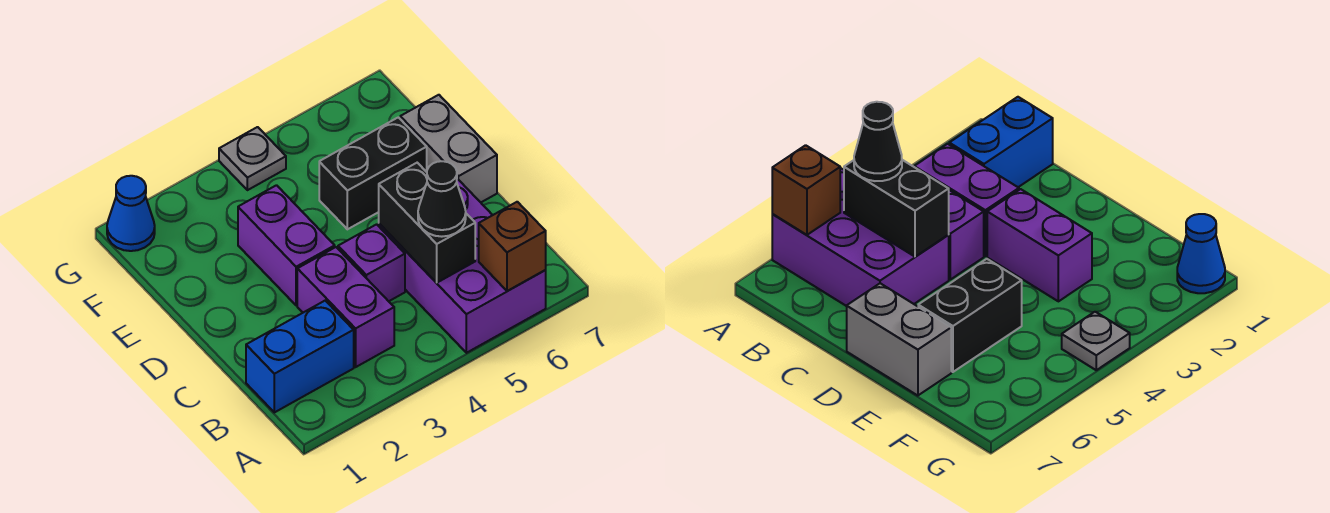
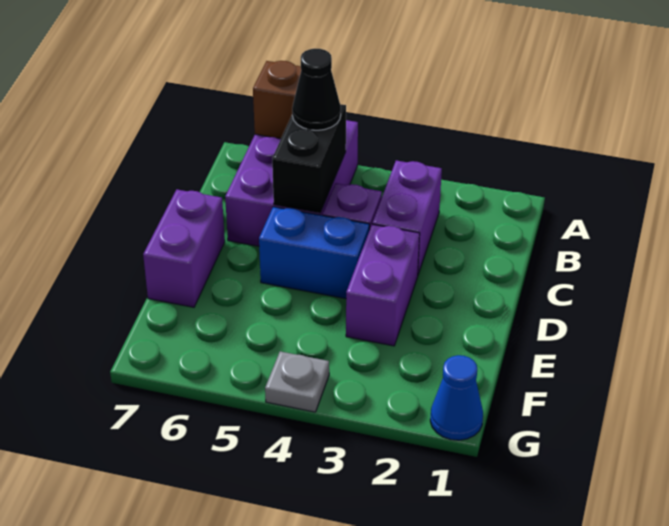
blue brick B1:B2 level 1 -> blue brick D4:D5 level 1
grey brick D7:E7 level 1 -> purple brick D7:E7 level 1
black brick E5:E6 level 1 -> none

